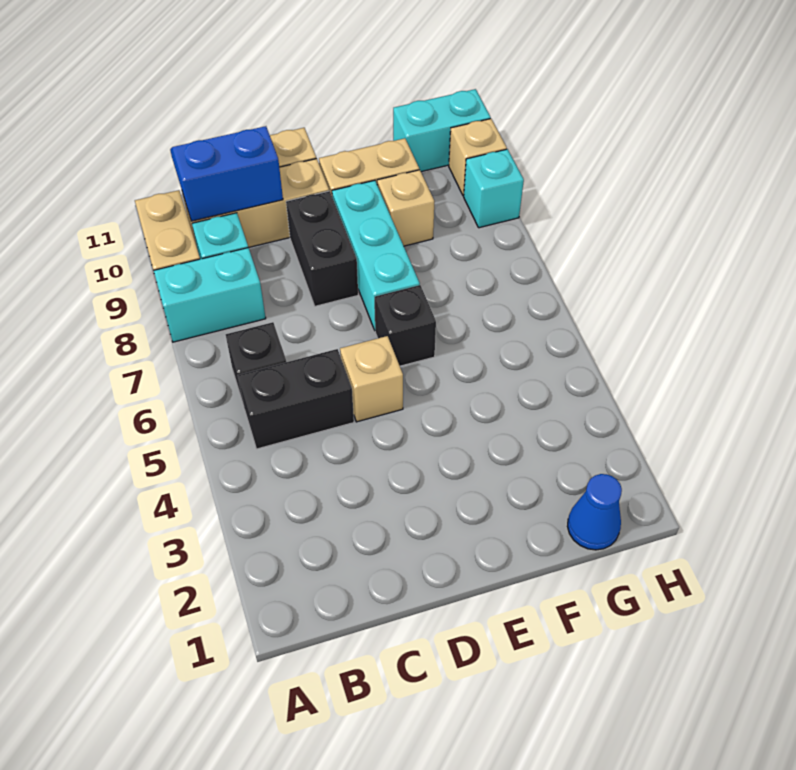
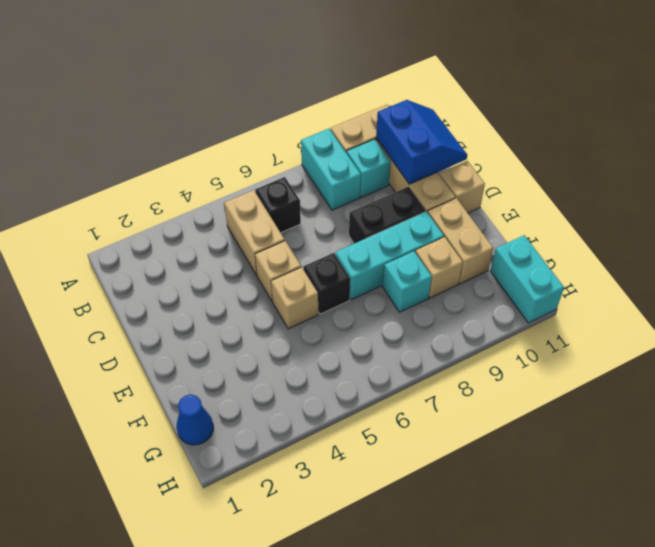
black brick B5:C5 level 1 -> tan brick B5:C5 level 1
cyan brick H9 level 1 -> cyan brick F8 level 1
tan brick H10 level 1 -> tan brick E5 level 1

